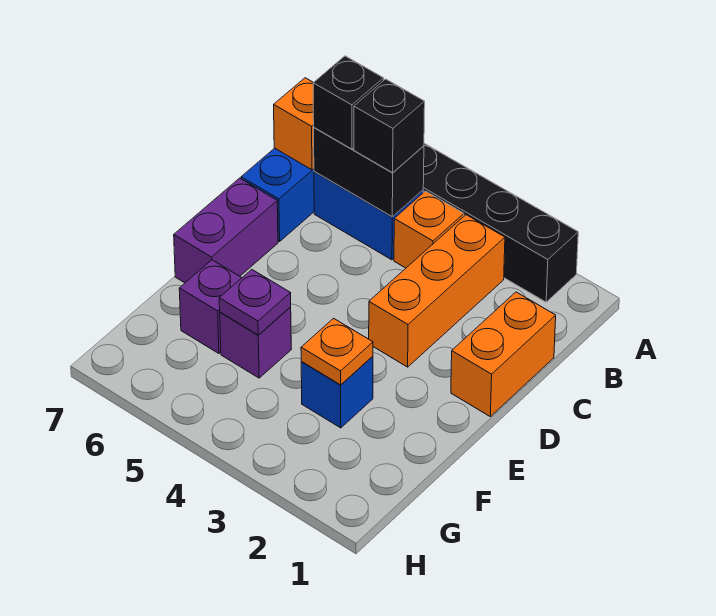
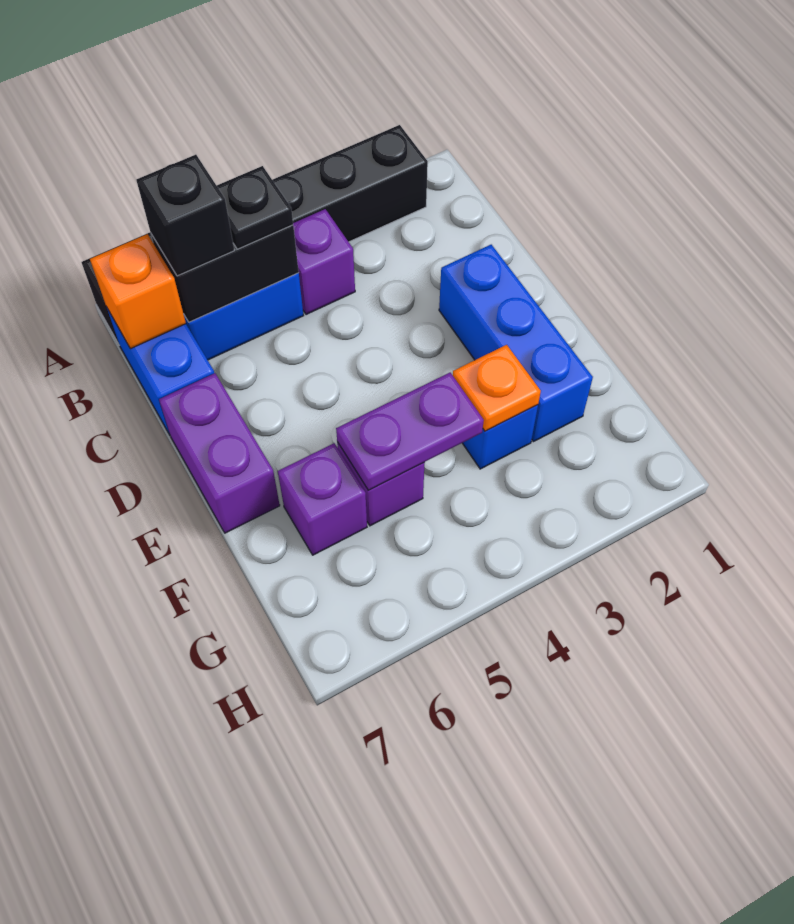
orange brick B3:D3 level 1 -> none
orange brick B4 level 1 -> purple brick B4 level 1
black brick B5 level 3 -> black plate B5 level 3
orange brick C1:D1 level 1 -> none
none -> blue brick D2:F2 level 1
purple plate F5 level 2 -> purple plate F4:F5 level 2

